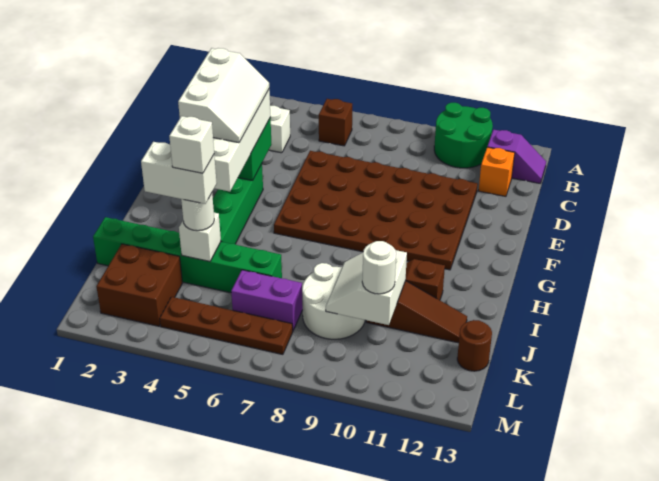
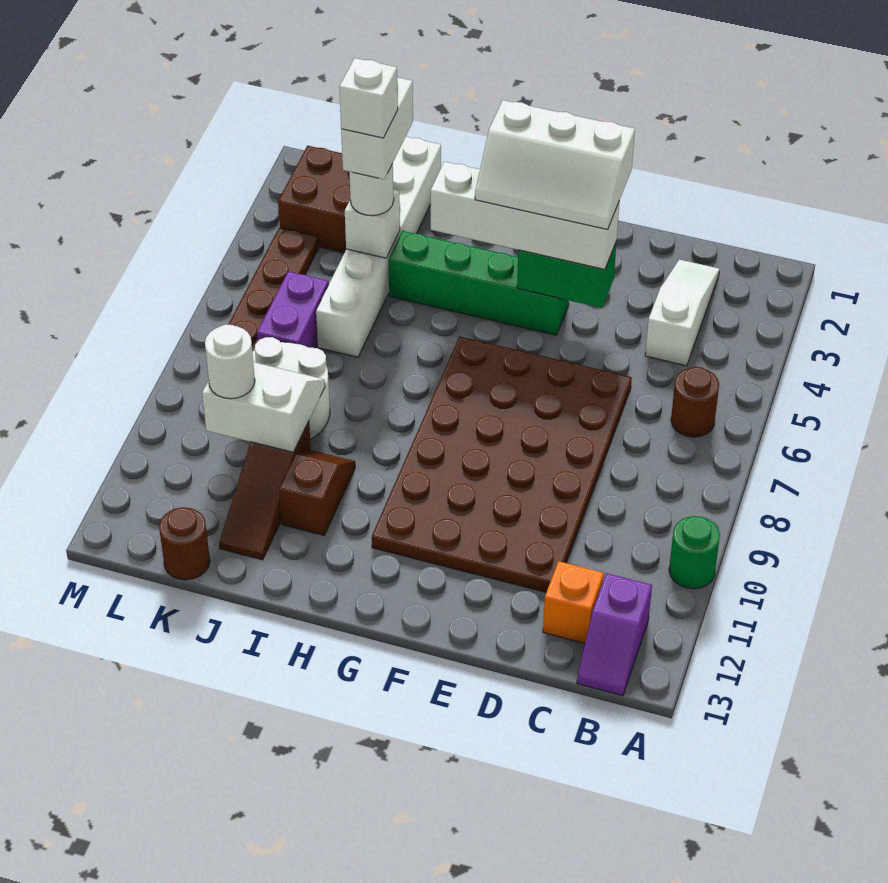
green round brick A10:B11 level 1 -> green round brick A10 level 1
brown brick B6 level 1 -> brown round brick B6 level 1
green brick J1:J6 level 1 -> white brick J1:J6 level 1

